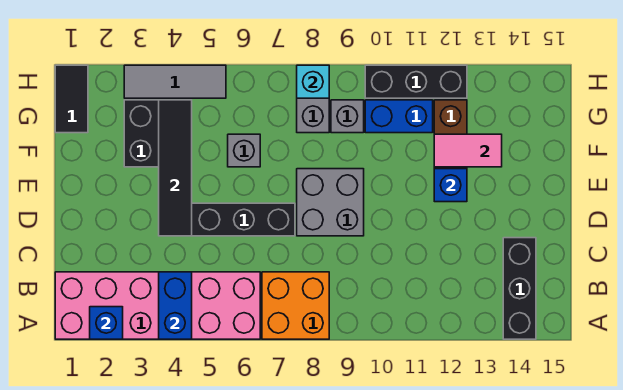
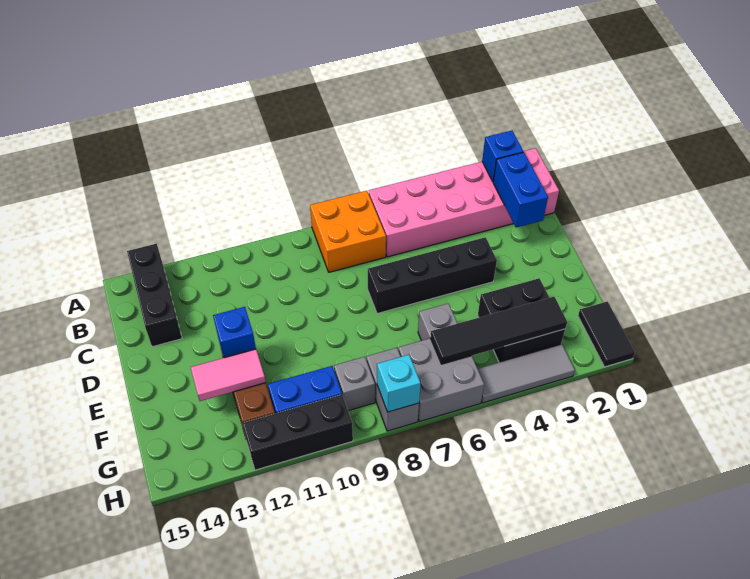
blue brick A4:B4 level 2 -> blue brick B2:C2 level 2
black tile D4:G4 level 2 -> black tile G3:G6 level 2
grey brick D8:E9 level 1 -> grey brick G6:H7 level 1

